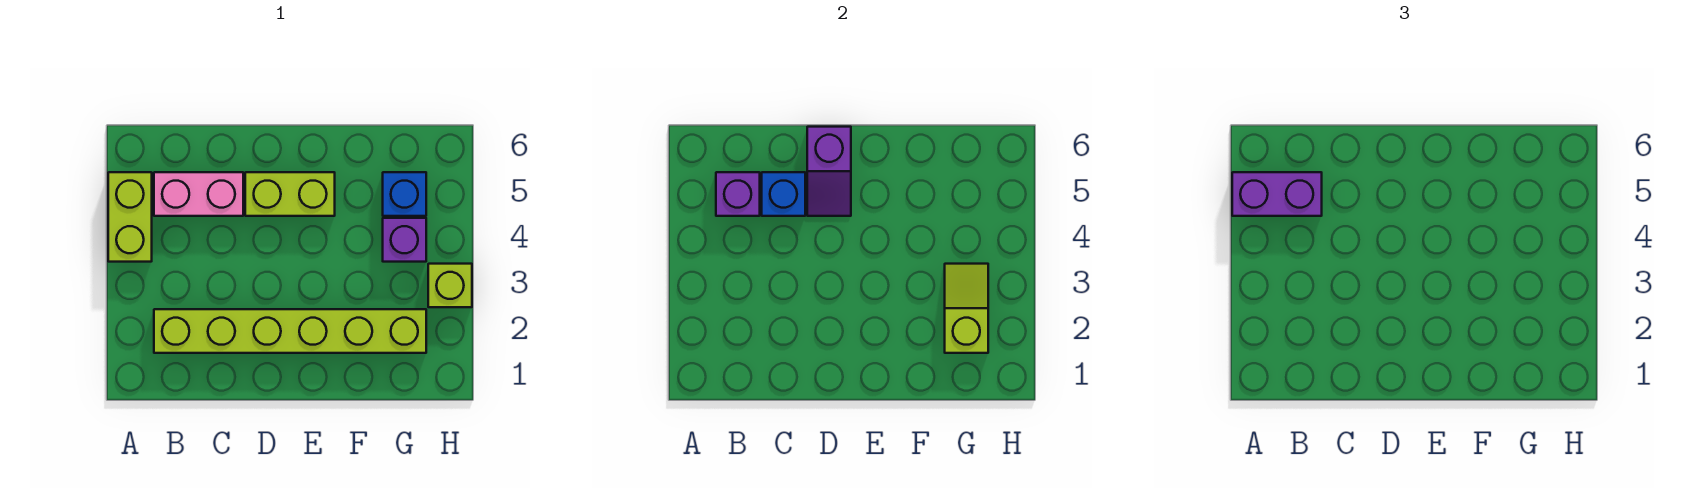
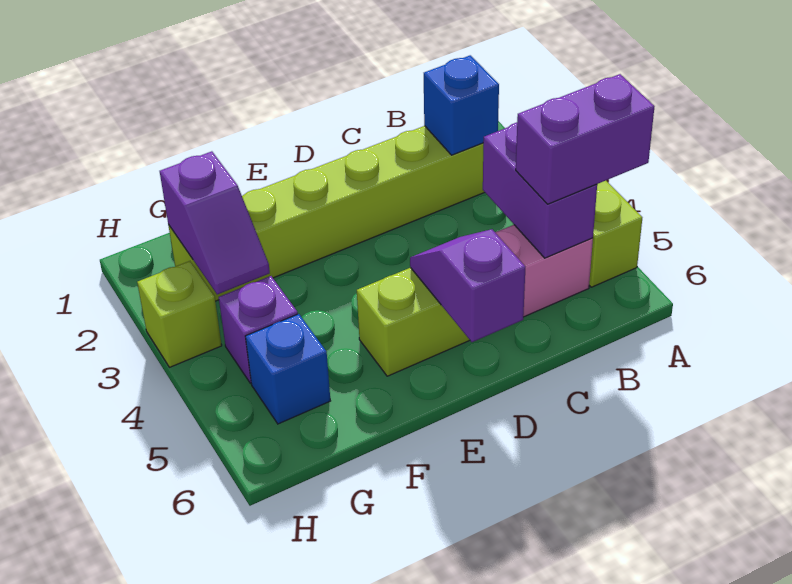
purple brick B5 level 2 -> purple brick B4:B5 level 2
blue brick C5 level 2 -> blue brick B2 level 2
lime slope G2:G3 level 2 top 2 -> purple slope G2:G3 level 2 top 2

